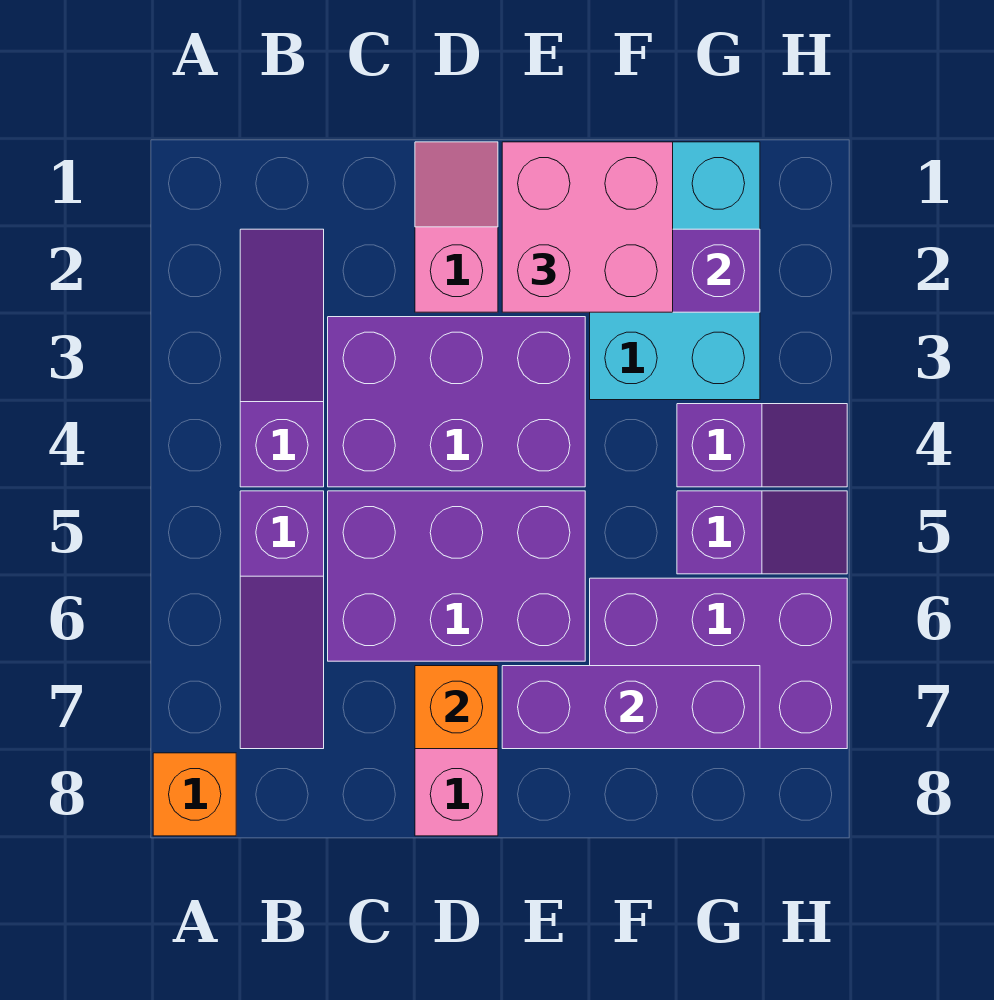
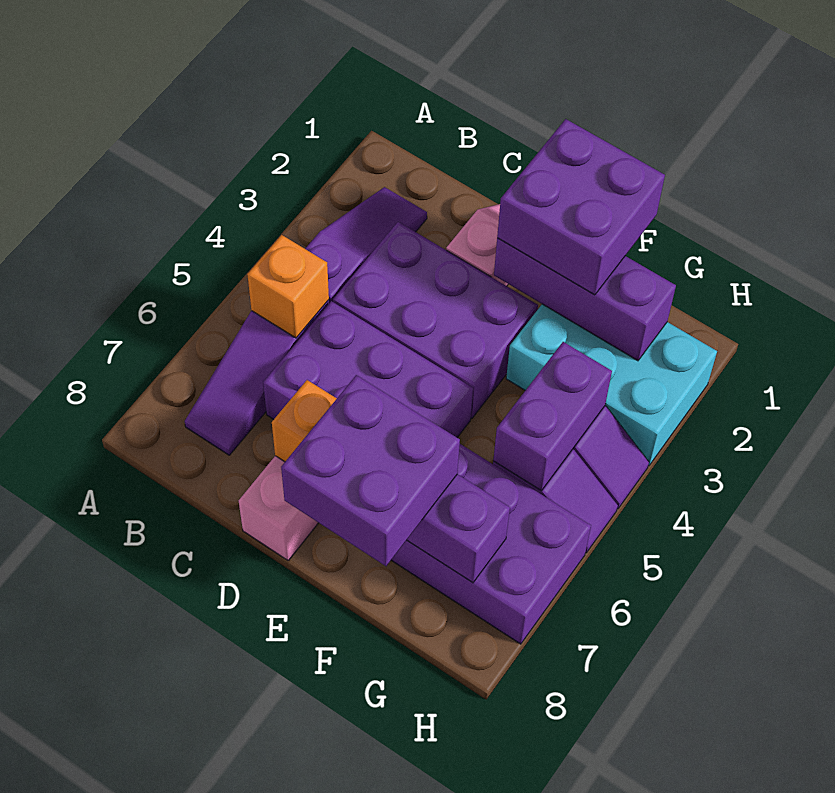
orange brick A8 level 1 -> orange brick B5 level 2
pink brick E1:F2 level 3 -> purple brick E1:F2 level 3
none -> purple brick E7:F8 level 3
cyan brick F1:G3 level 1 -> cyan brick F2:H3 level 1
none -> purple brick G4:G5 level 2

